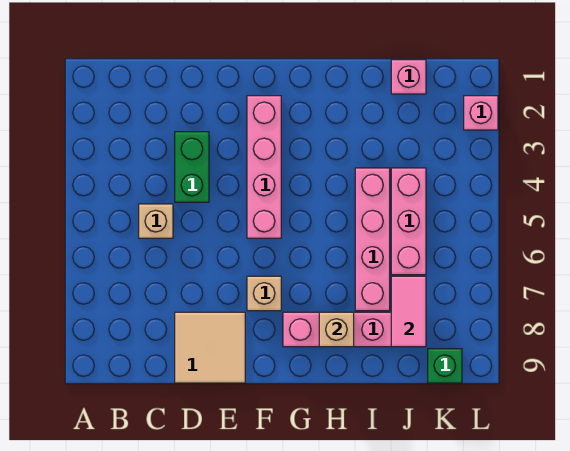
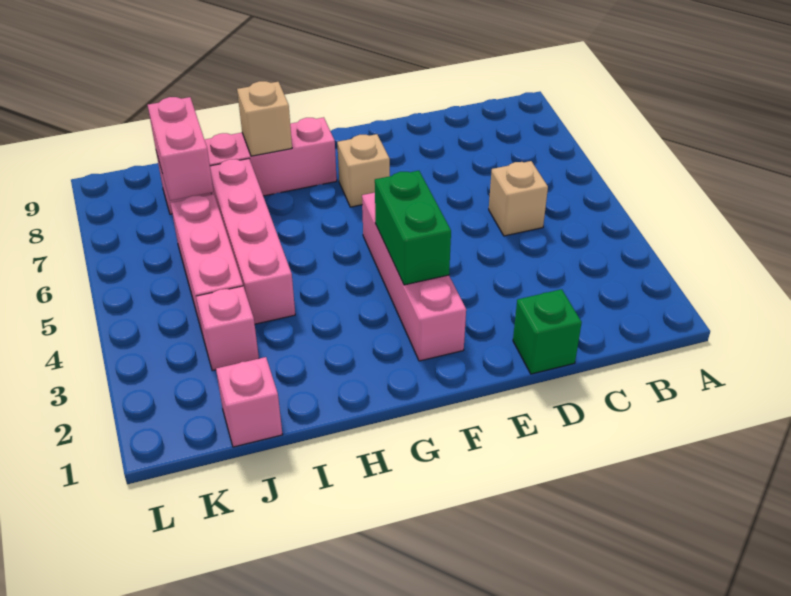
green brick D3:D4 level 1 -> green brick F3:F4 level 2
tan tile D8:E9 level 1 -> none
pink tile J7:J8 level 2 -> pink brick J7:J8 level 2
green brick K9 level 1 -> green brick D1 level 1
pink brick L2 level 1 -> pink brick J3 level 1

